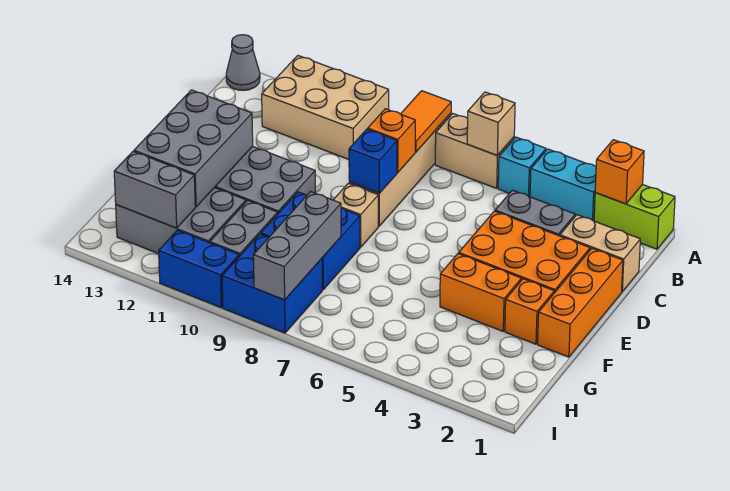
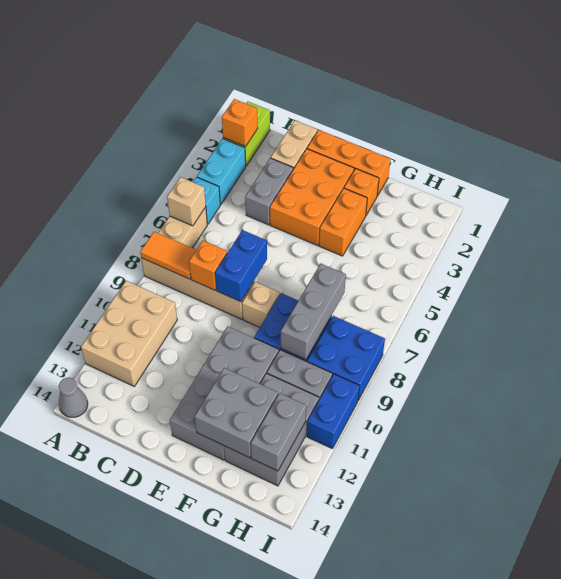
blue brick D8 level 2 -> blue brick D7:D8 level 2
grey brick E12:G13 level 2 -> grey brick F12:G13 level 2
grey brick G8:I8 level 2 -> grey brick G7:G9 level 2

